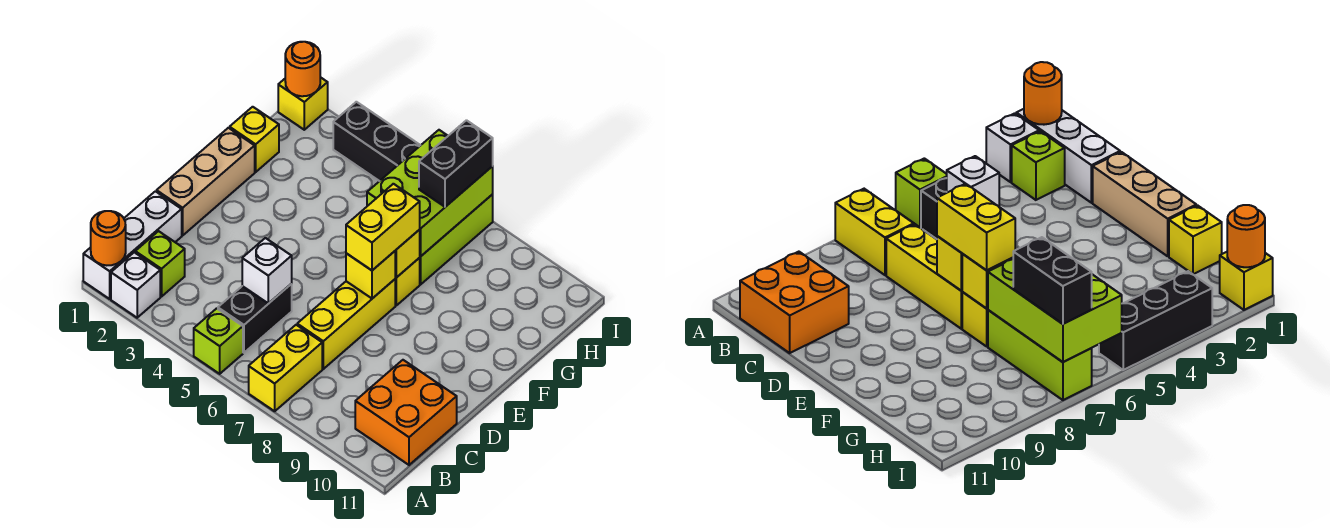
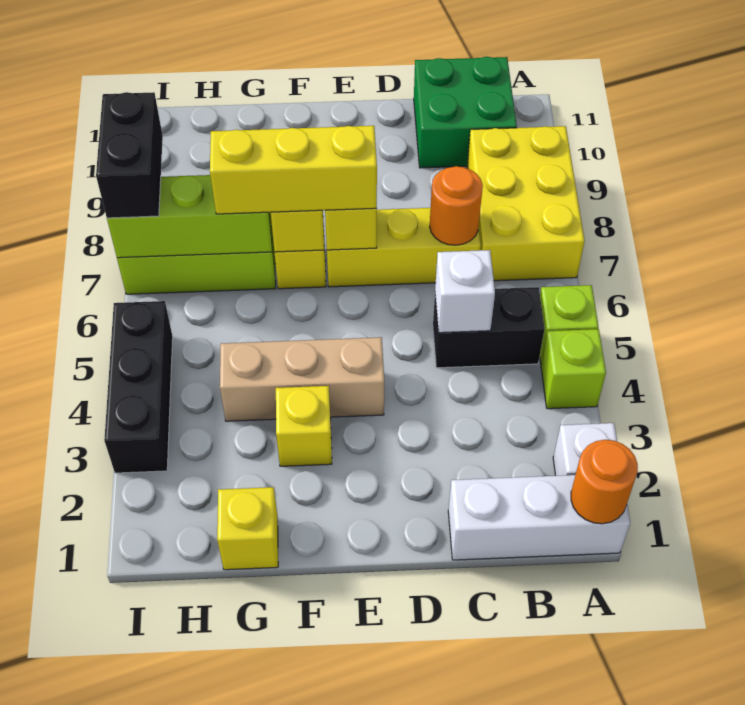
yellow brick A7:B7 level 1 -> yellow brick A7:B9 level 1
lime brick B2 level 1 -> lime brick A4 level 1
orange brick B10:C11 level 1 -> green brick B10:C11 level 1
tan brick D1:F1 level 1 -> tan brick E4:G4 level 1
yellow brick E7:F7 level 3 -> yellow brick E7:G7 level 3
lime brick G6:I7 level 2 -> lime brick G7:I7 level 2
black brick H7:I7 level 3 -> black brick I7:I8 level 3
yellow brick I1 level 1 -> yellow brick F3 level 1
orange round brick I1 level 2 -> orange round brick C7 level 2

